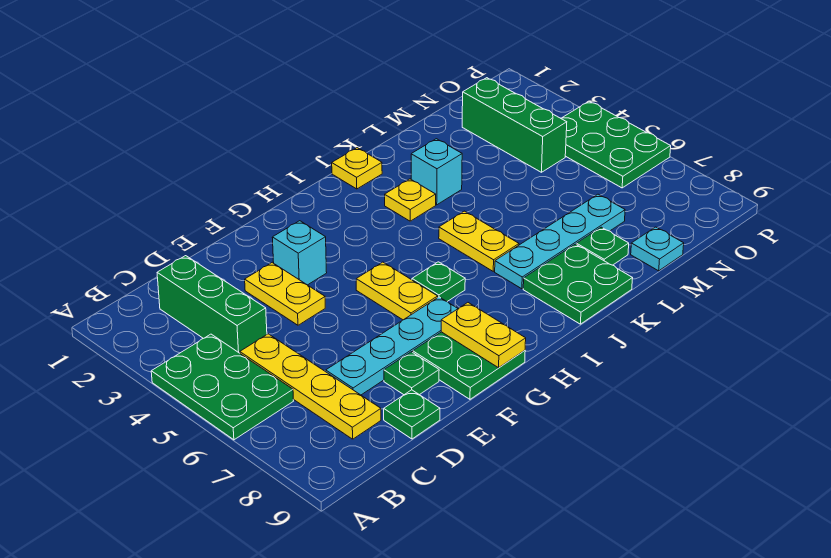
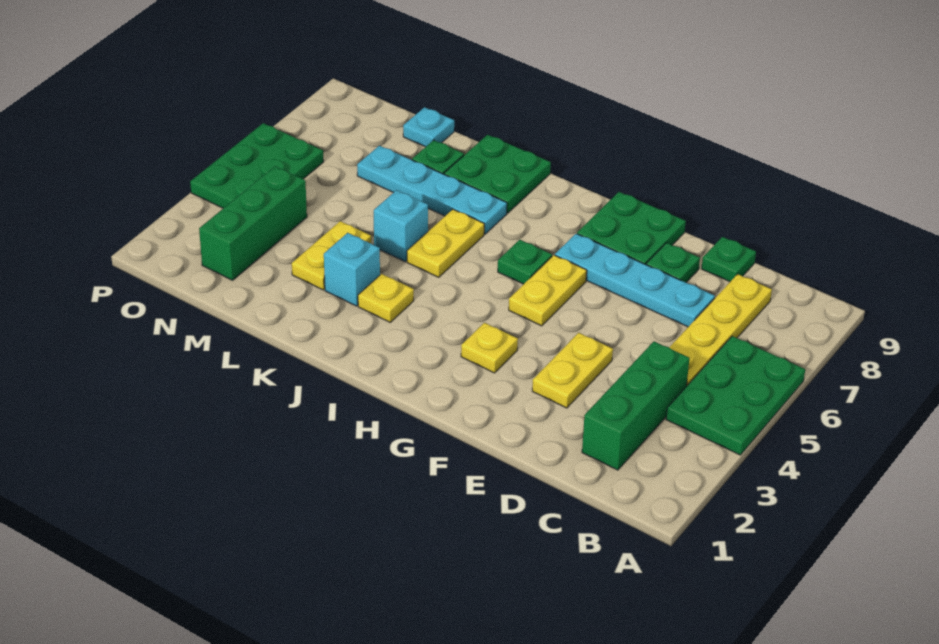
cyan brick F3 level 1 -> cyan brick K5 level 1
yellow plate G8:G9 level 2 -> yellow plate L3:L4 level 1
yellow plate J1 level 1 -> yellow plate G3 level 1

